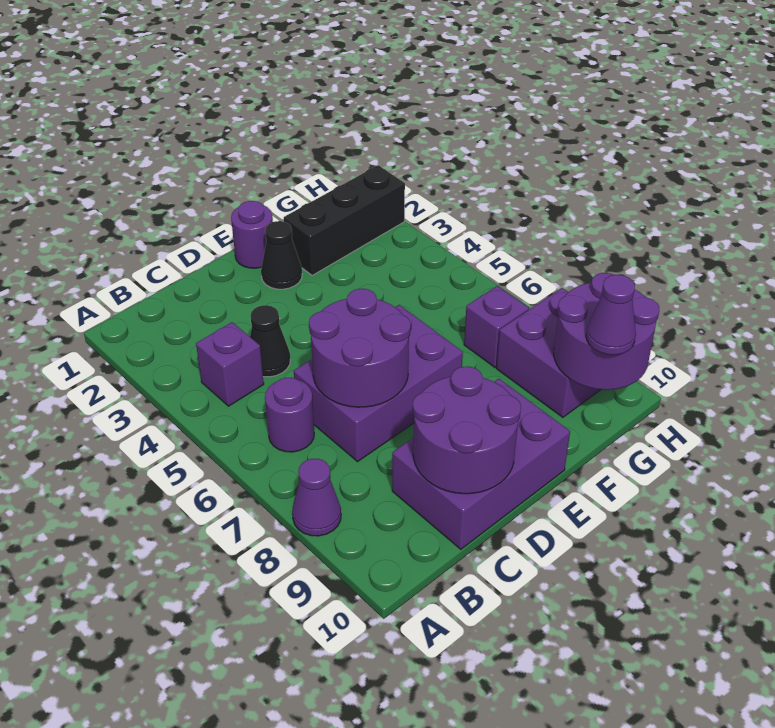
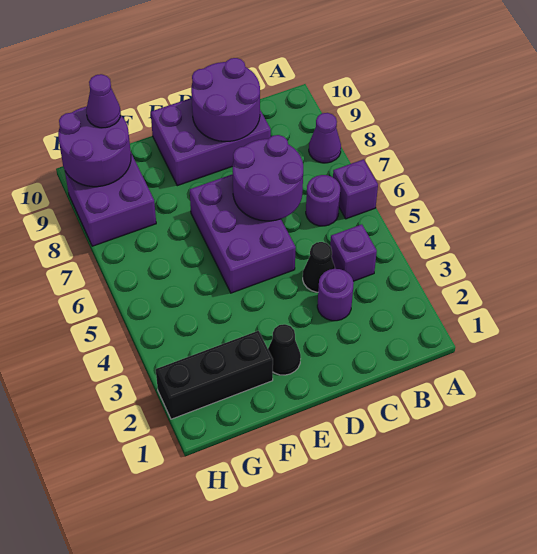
purple brick C6:E7 level 1 -> purple brick D5:E7 level 1
purple round brick E1 level 1 -> purple round brick C3 level 1
purple brick G7 level 1 -> purple brick A6 level 1

